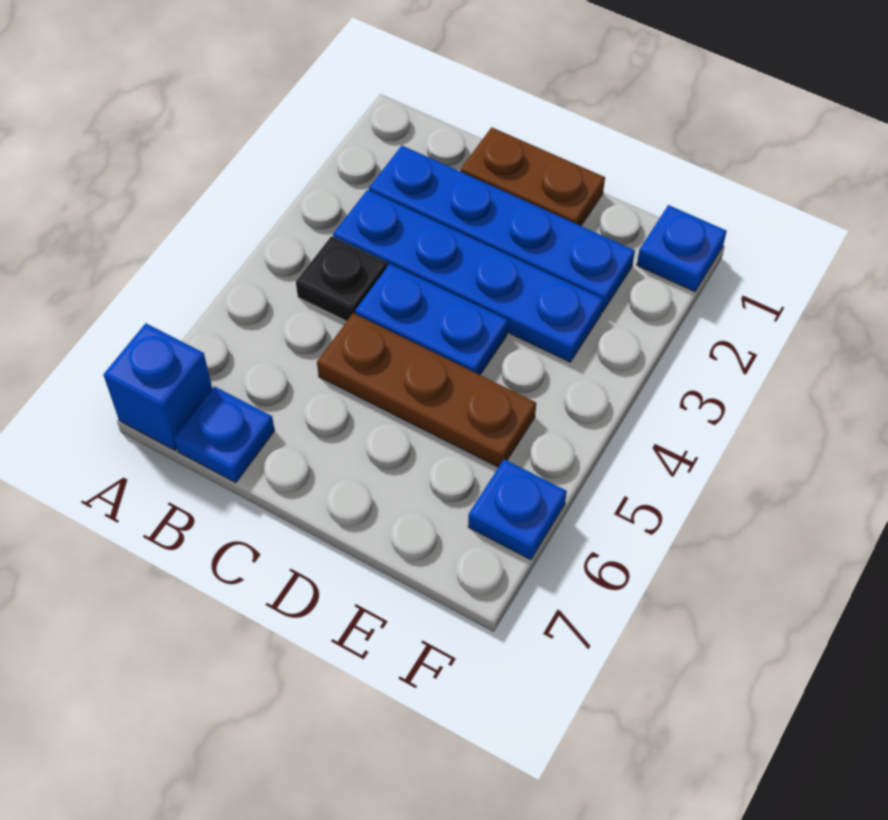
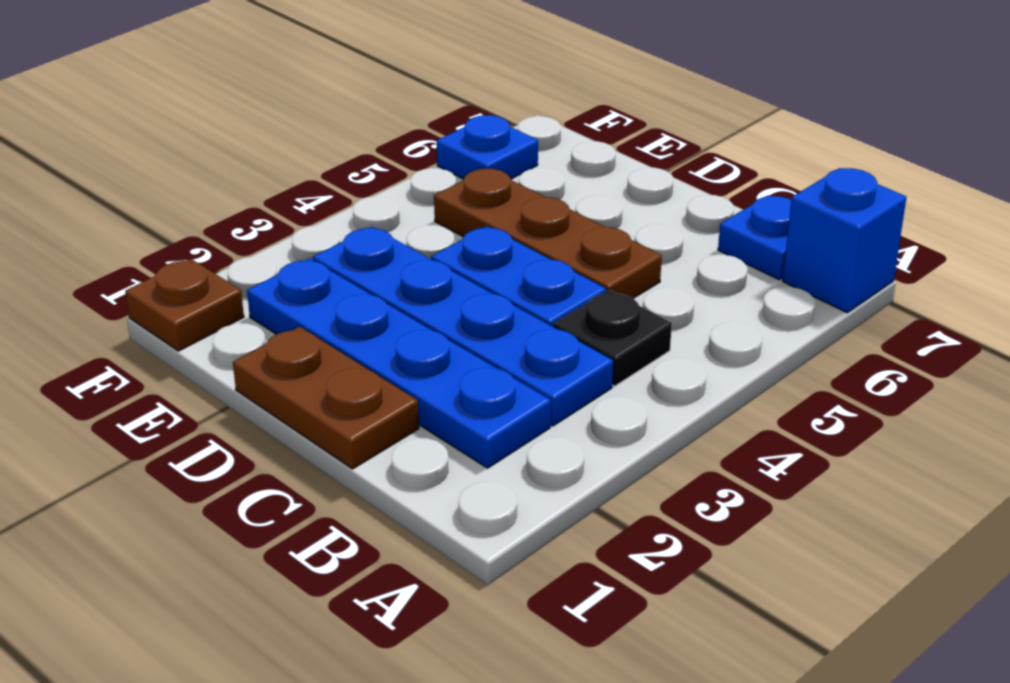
blue plate F1 level 1 -> brown plate F1 level 1

